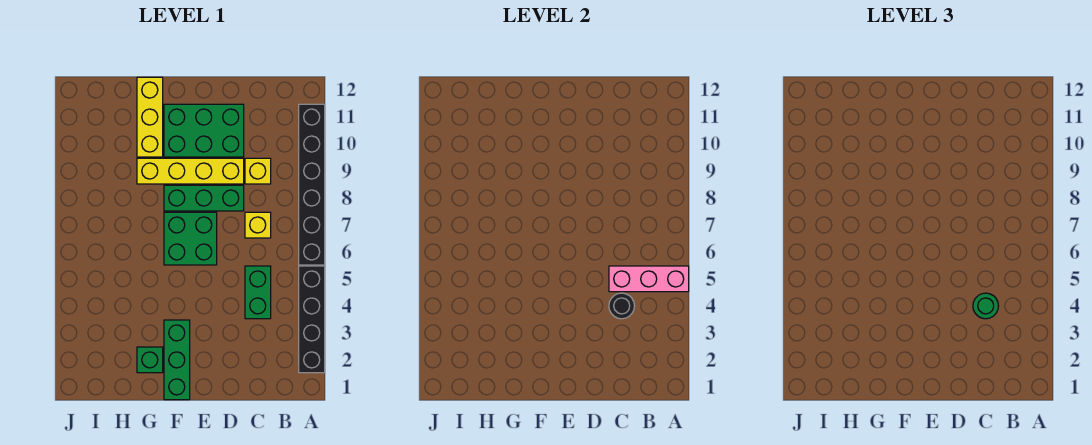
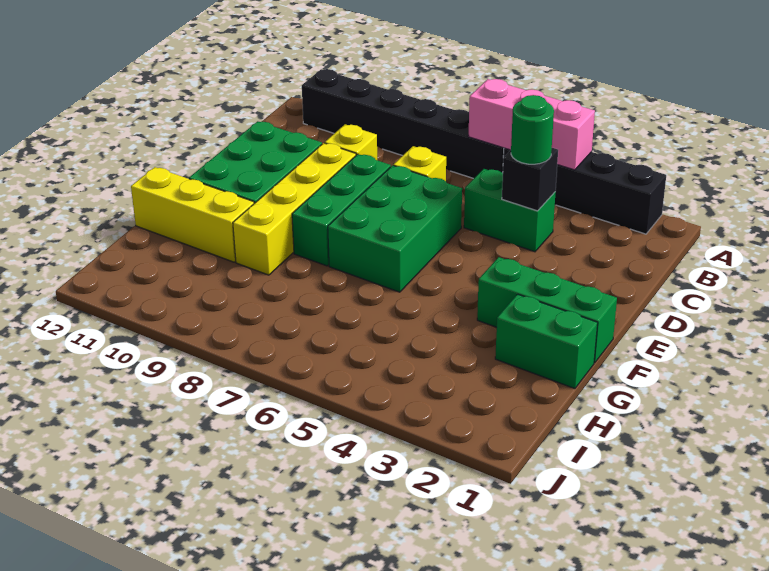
pink brick A5:C5 level 2 -> pink brick A4:A6 level 2
black round brick C4 level 2 -> black brick C4 level 2
green brick E6:F7 level 1 -> green brick D6:F7 level 1
green brick G2 level 1 -> green brick G1:G2 level 1

